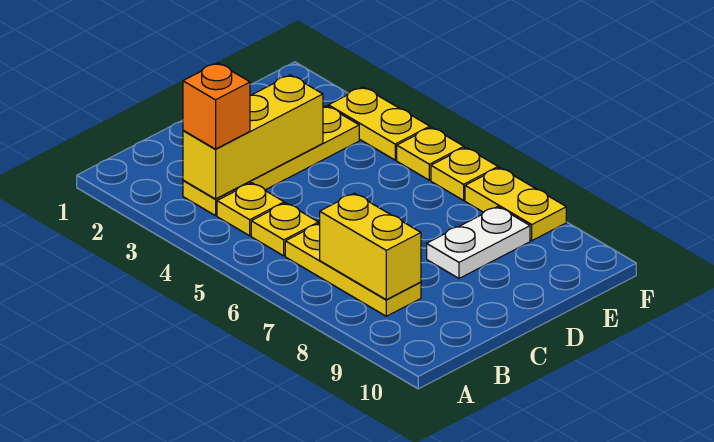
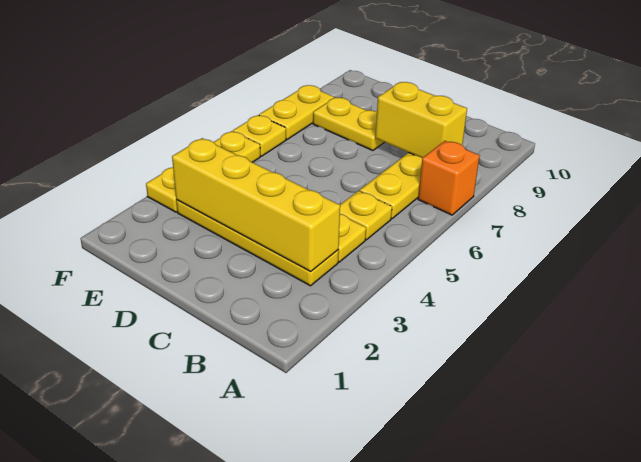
yellow brick B3:D3 level 2 -> yellow brick B3:E3 level 2
orange brick B3 level 3 -> orange brick A7 level 1
yellow brick B7:B8 level 2 -> yellow brick B8:C8 level 2
white plate D8:E8 level 1 -> yellow plate D8:E8 level 1

